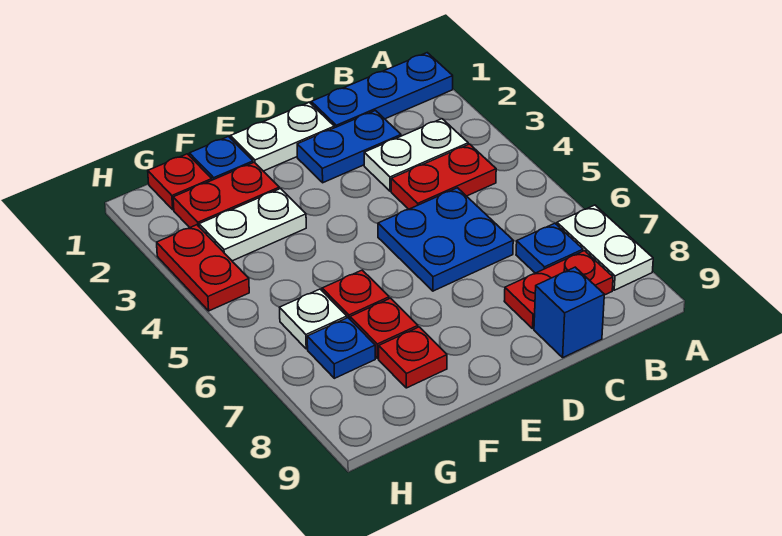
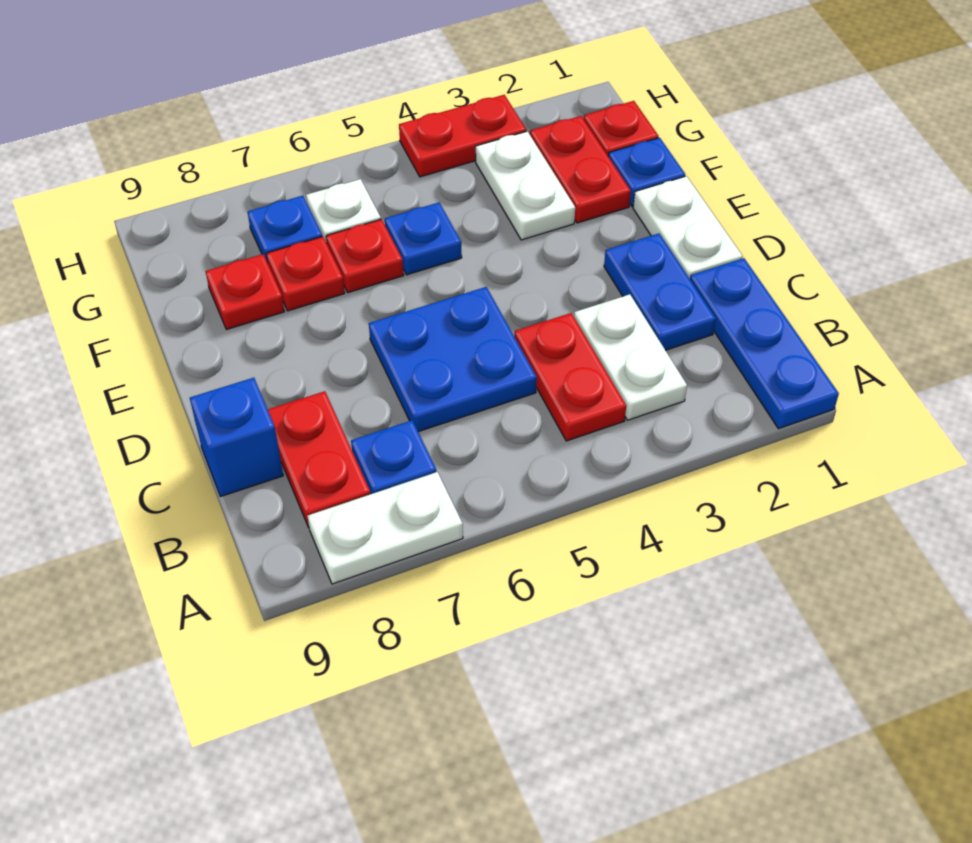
none -> blue plate F5 level 1

